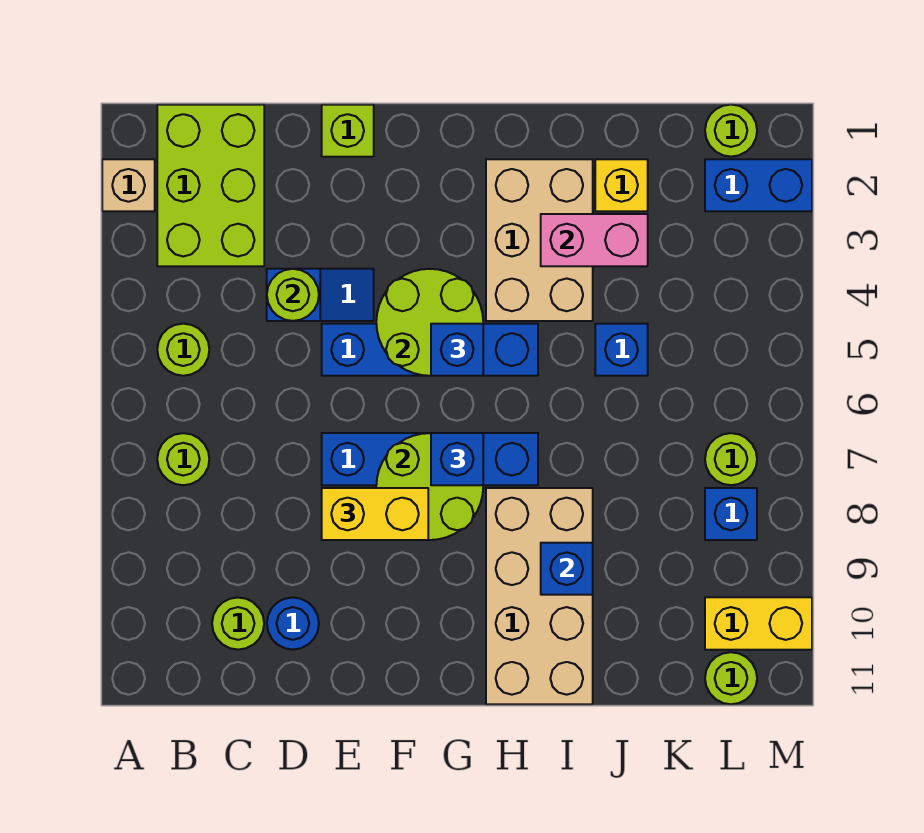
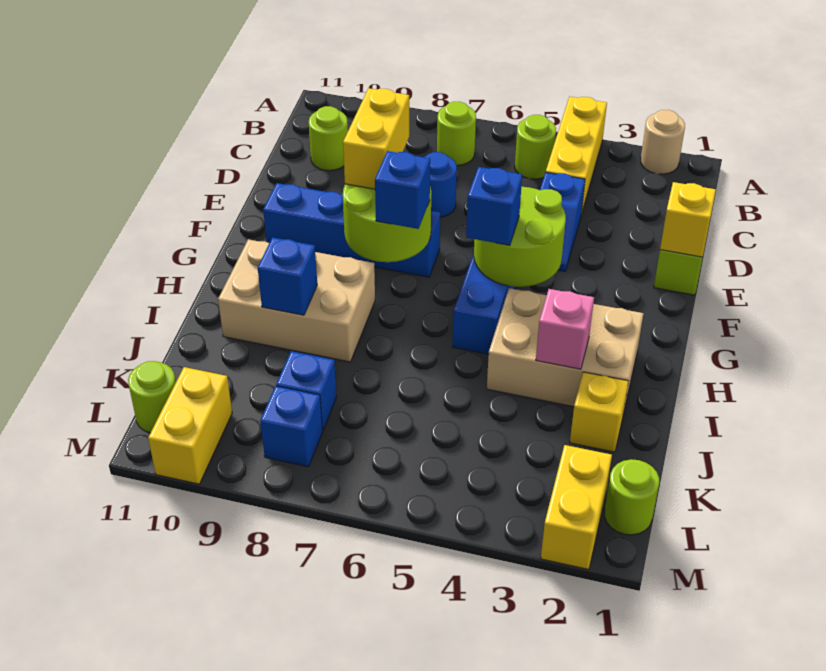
tan brick A2 level 1 -> tan round brick A2 level 1
none -> yellow brick A4:C4 level 1
lime brick B1:C3 level 1 -> none
lime round brick D4 level 2 -> none
blue round brick D10 level 1 -> blue round brick D7 level 1
none -> yellow brick E1 level 2
blue brick E7:H7 level 1 -> blue brick F7:F10 level 1
tan brick H8:I11 level 1 -> tan brick H8:I10 level 1
pink brick I3:J3 level 2 -> pink brick I3 level 2
blue brick J5 level 1 -> blue brick K8 level 1
blue brick L2:M2 level 1 -> yellow brick L2:M2 level 1
lime round brick L7 level 1 -> none

